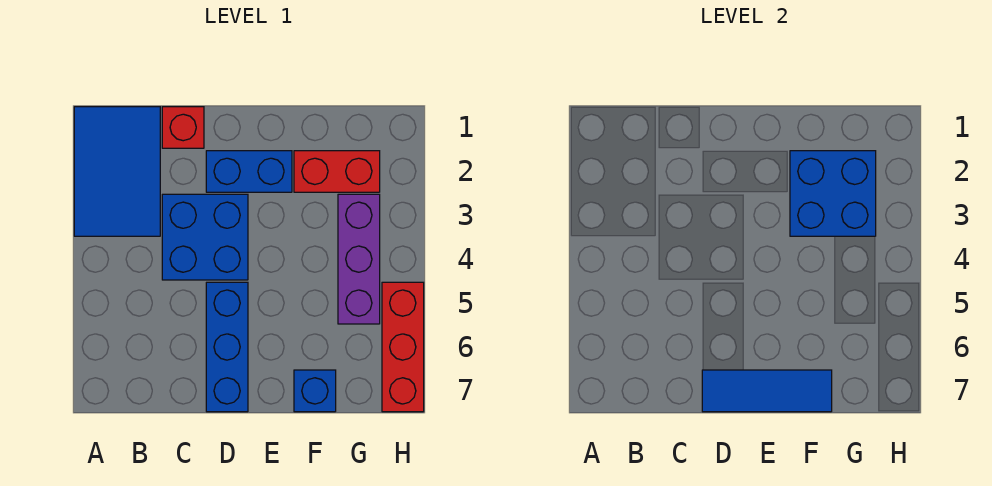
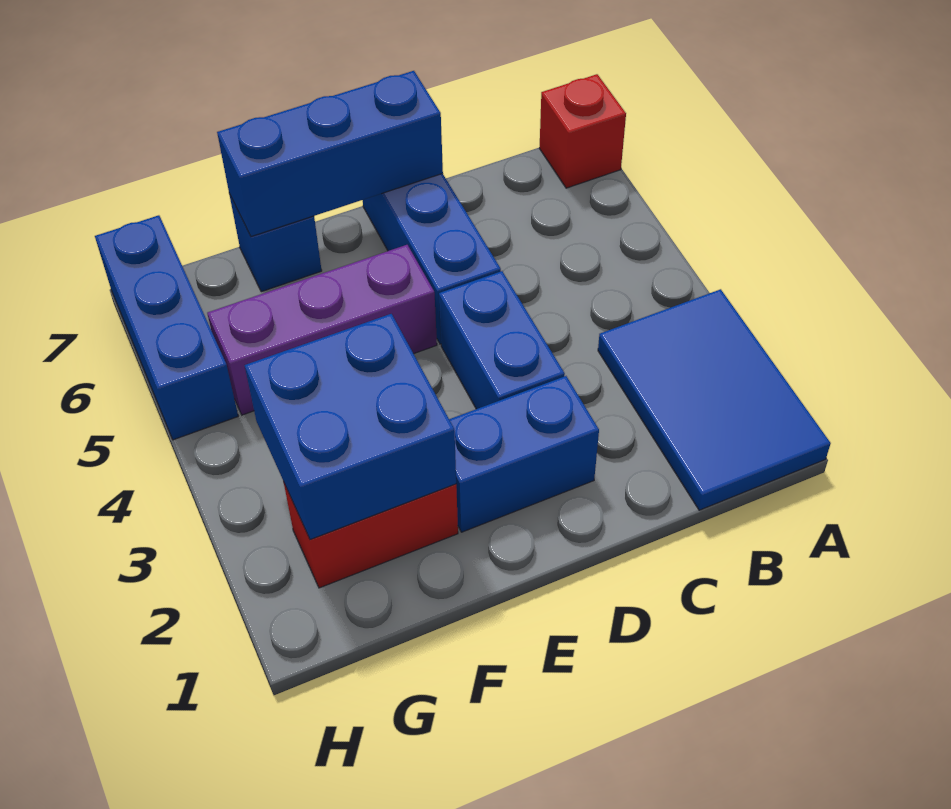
red brick C1 level 1 -> red brick A7 level 1
blue brick C3:D4 level 1 -> blue brick D3:D4 level 1
blue tile D7:F7 level 2 -> blue brick D7:F7 level 2
purple brick G3:G5 level 1 -> purple brick E5:G5 level 1
red brick H5:H7 level 1 -> blue brick H5:H7 level 1

